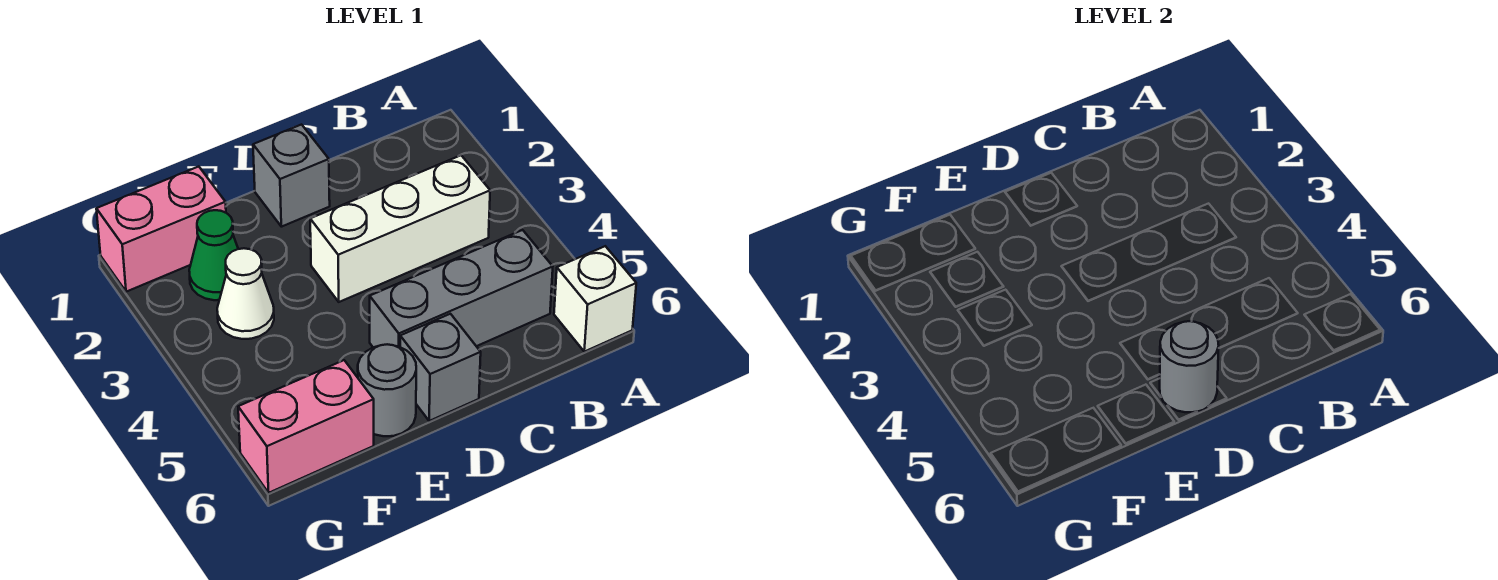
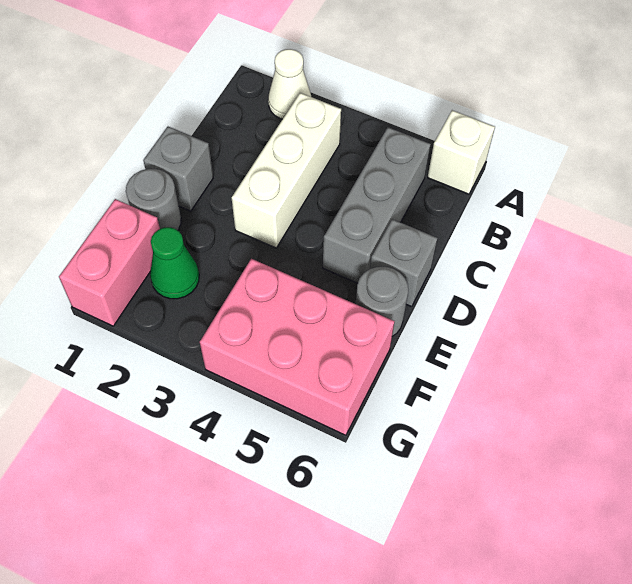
grey round brick D6 level 2 -> grey round brick E1 level 1
white cone F3 level 1 -> white cone A2 level 1
pink brick F6:G6 level 1 -> pink brick F4:G6 level 1

